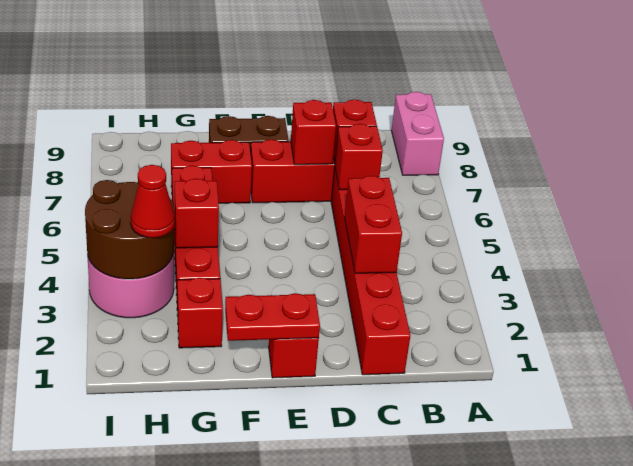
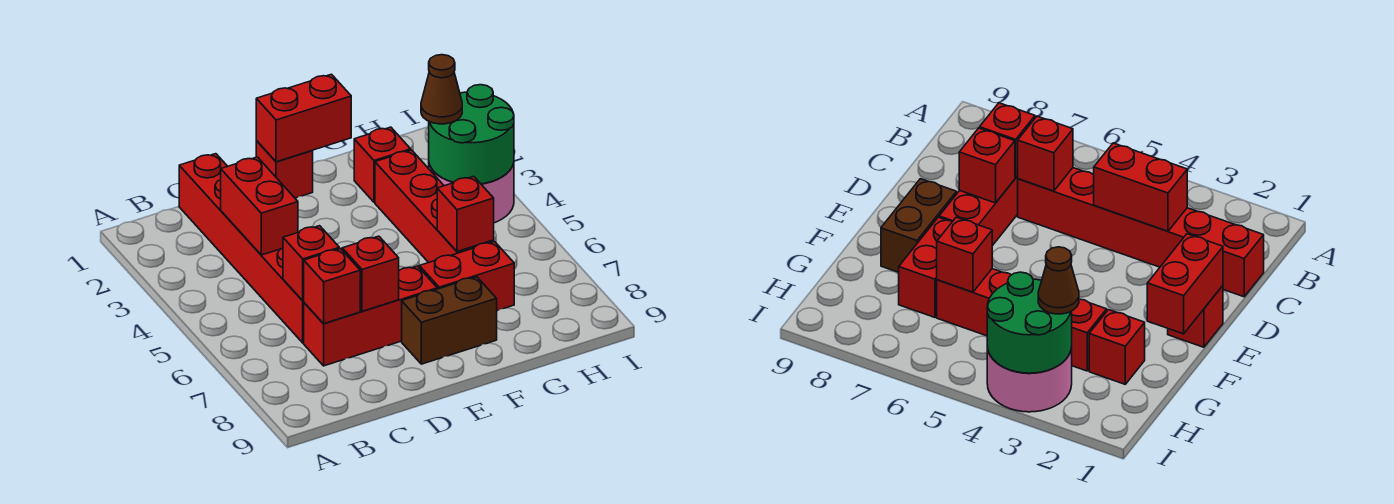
pink brick A8:A9 level 1 -> none
red plate E1:F1 level 2 -> red brick E1:F1 level 2
red brick G4 level 2 -> red brick G6 level 2
brown round brick H3:I4 level 2 -> green round brick H3:I4 level 2
red cone H3 level 3 -> brown cone H3 level 3

